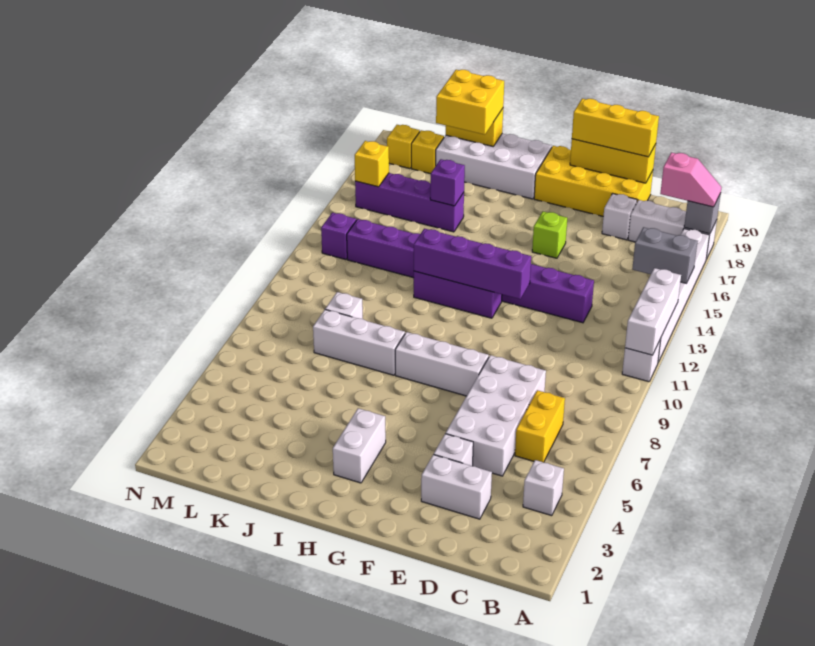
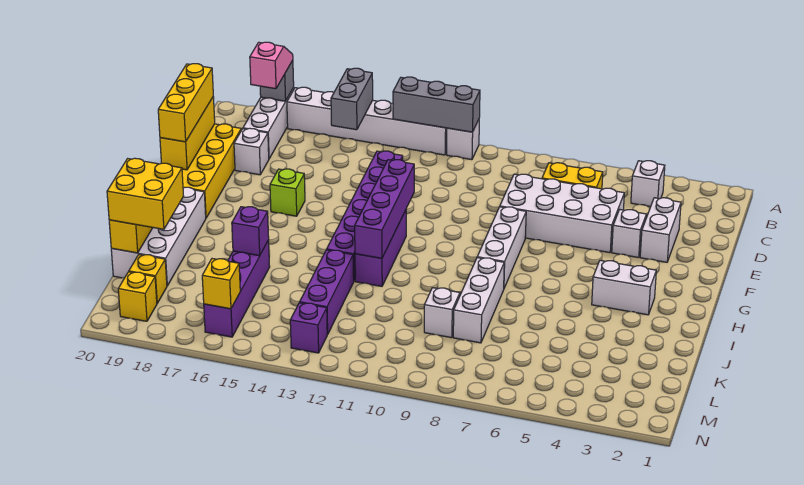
white brick A11:A13 level 2 -> grey brick A11:A13 level 2

